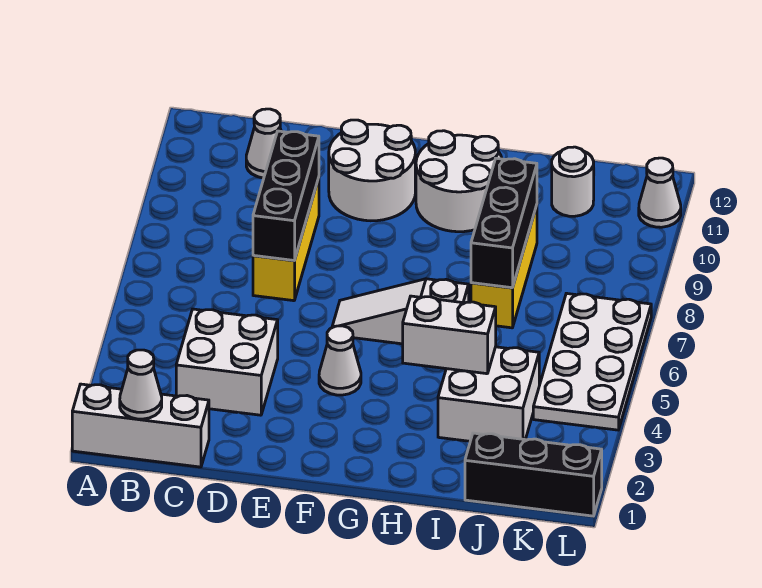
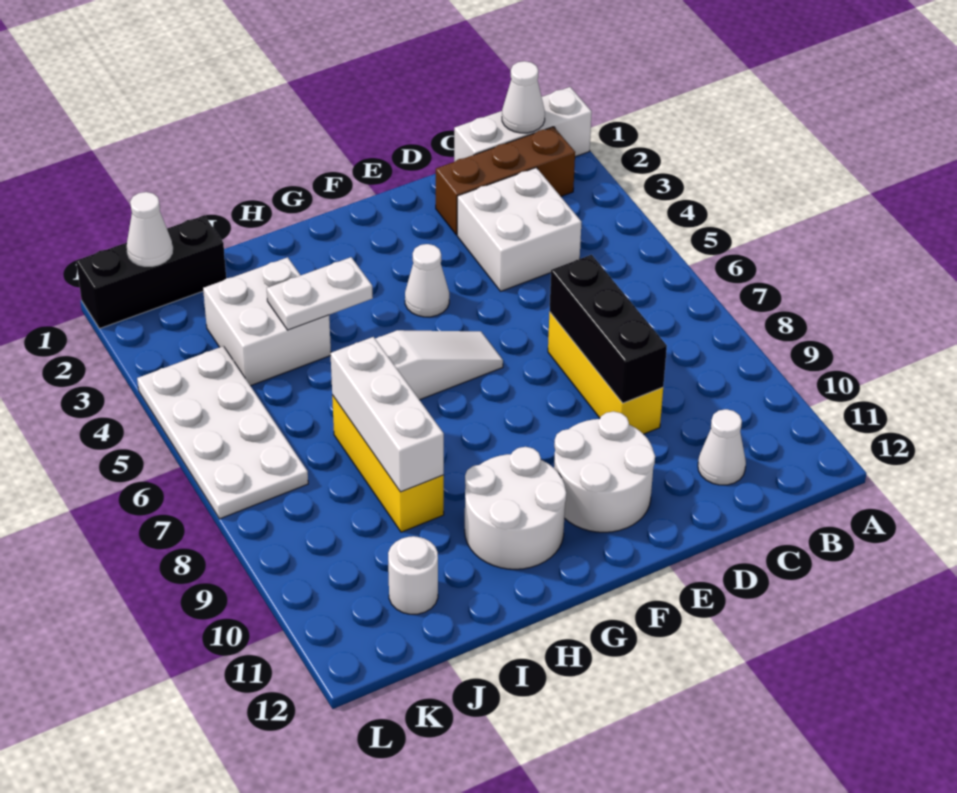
none -> brown brick B2:D2 level 1
white brick H4:I4 level 2 -> white plate H4:I4 level 2
black brick I7:I9 level 2 -> white brick I7:I9 level 2
white cone L11 level 1 -> white cone K1 level 2

